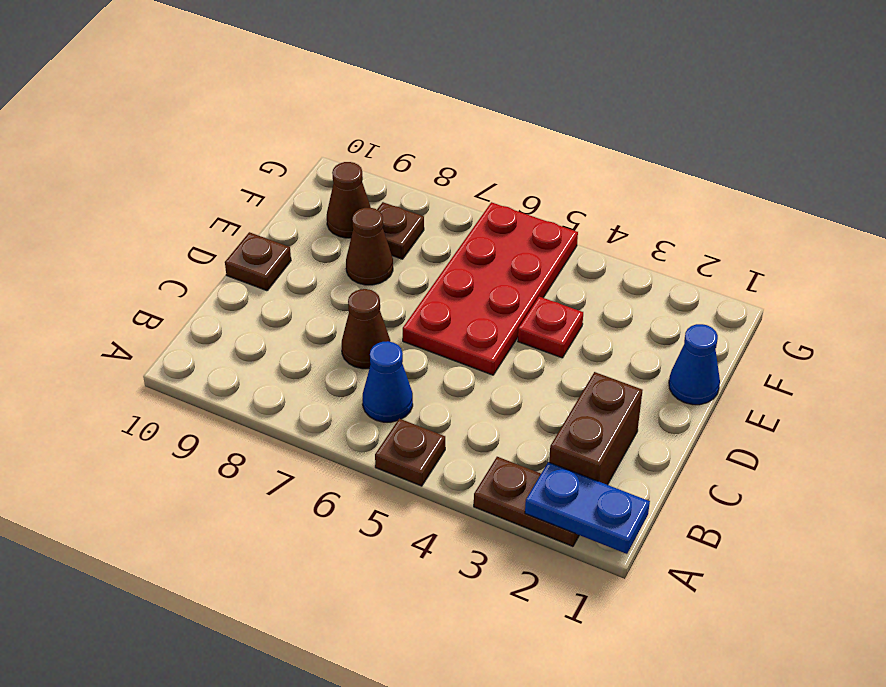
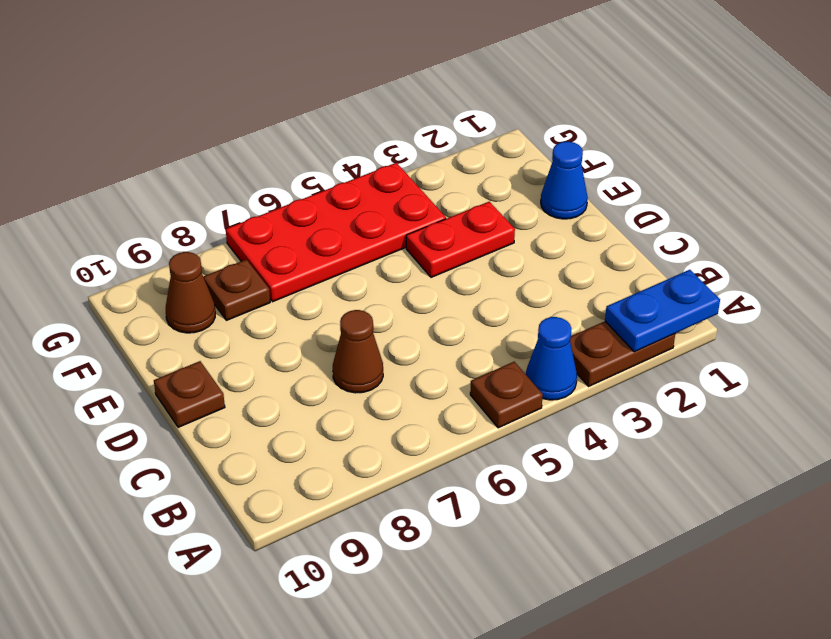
brown brick B2:C2 level 1 -> none
blue cone B6 level 1 -> blue cone A4 level 1
red plate D5:G6 level 1 -> red plate F4:G7 level 1
red plate E4 level 1 -> red plate E3:E4 level 1
brown cone E8 level 1 -> none

